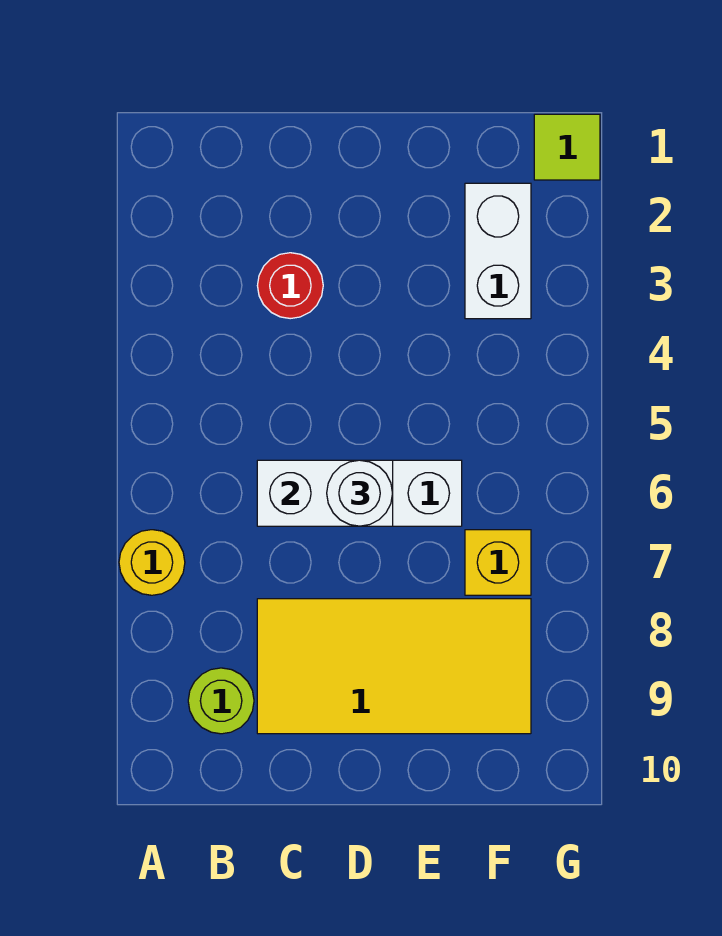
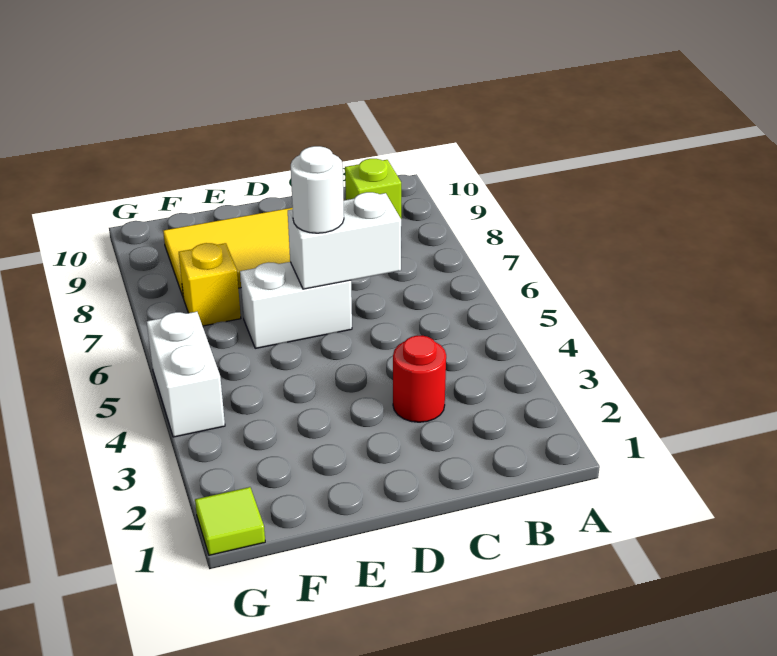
yellow round brick A7 level 1 -> none
lime round brick B9 level 1 -> lime brick B9 level 1
white brick F2:F3 level 1 -> white brick G4:G5 level 1

